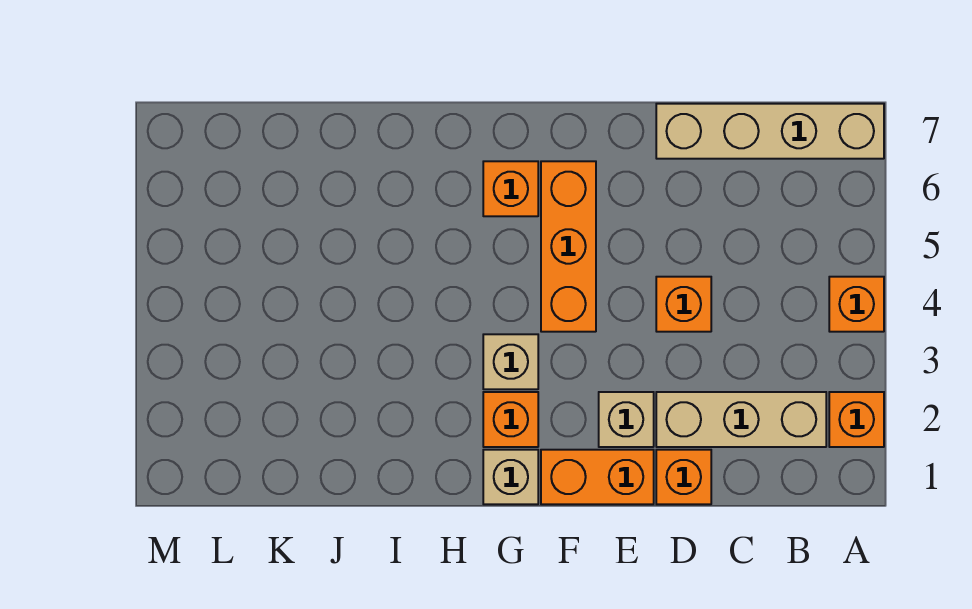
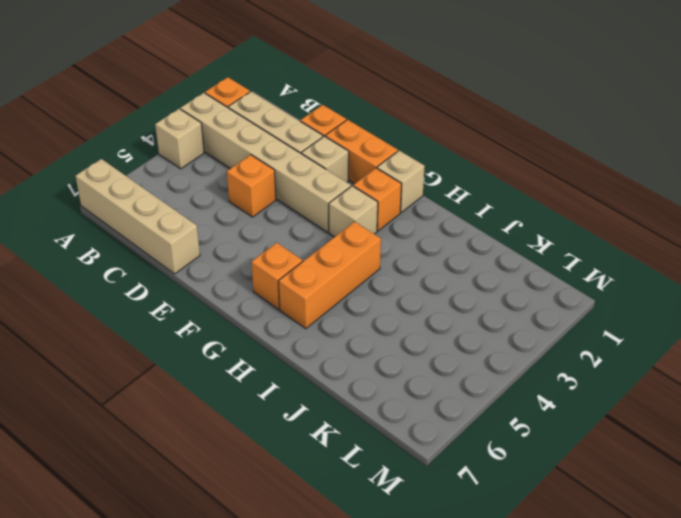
none -> tan brick A3:F3 level 1
orange brick A4 level 1 -> tan brick A4 level 1
orange brick F4:F6 level 1 -> orange brick H4:H6 level 1

